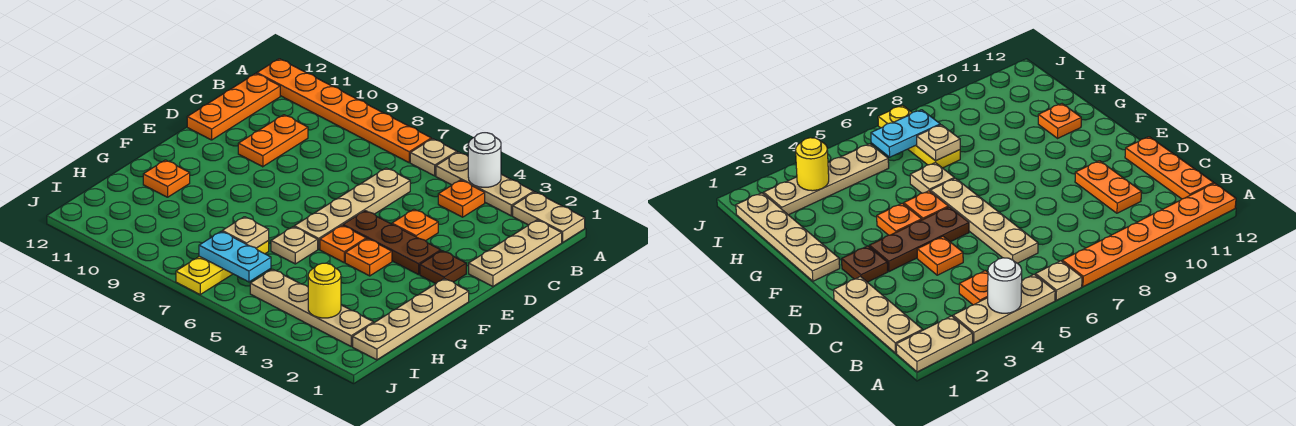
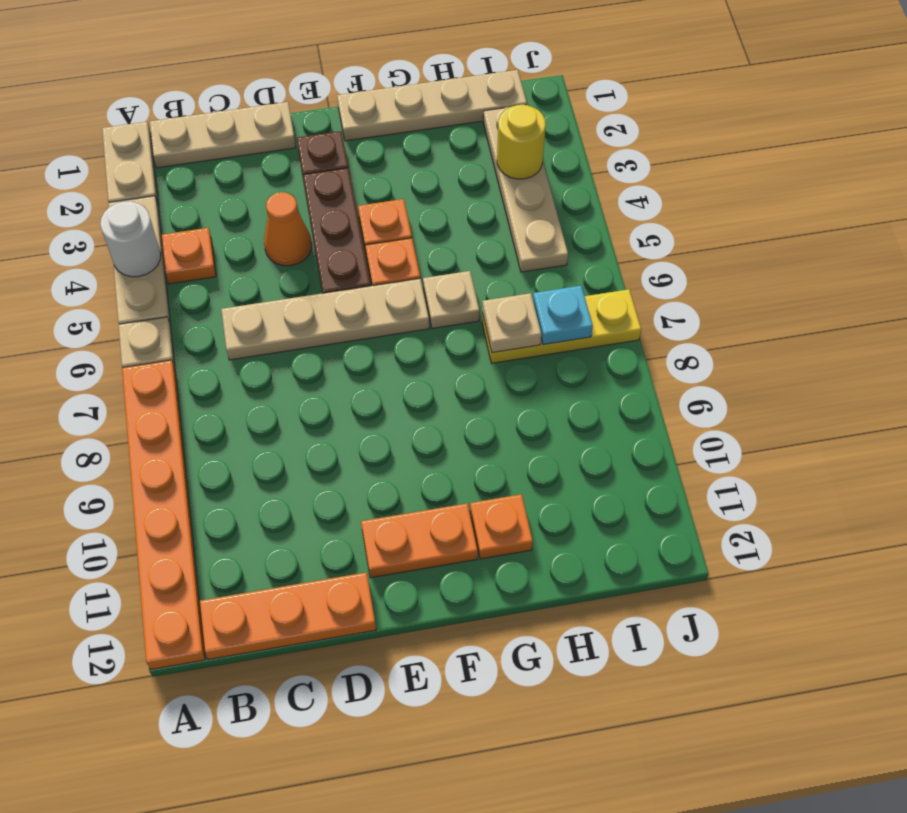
orange plate C10:D10 level 1 -> orange plate E11:F11 level 1
orange plate D4 level 1 -> orange cone D4 level 1
cyan plate I6:I7 level 2 -> cyan plate I7 level 2

